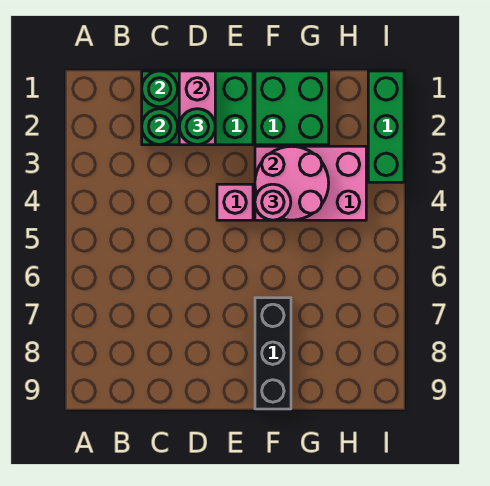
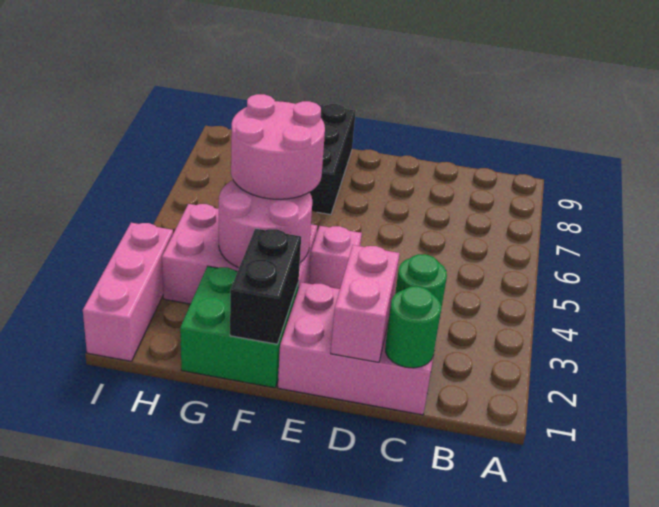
green brick C1:E2 level 1 -> pink brick C1:E2 level 1
green round brick D2 level 3 -> none
none -> black brick F1:F2 level 2
pink round brick F4 level 3 -> pink round brick F4:G5 level 3
green brick I1:I3 level 1 -> pink brick I1:I3 level 1

